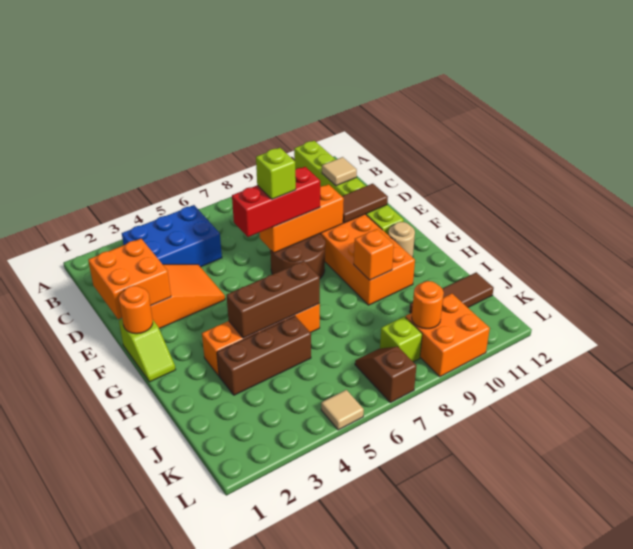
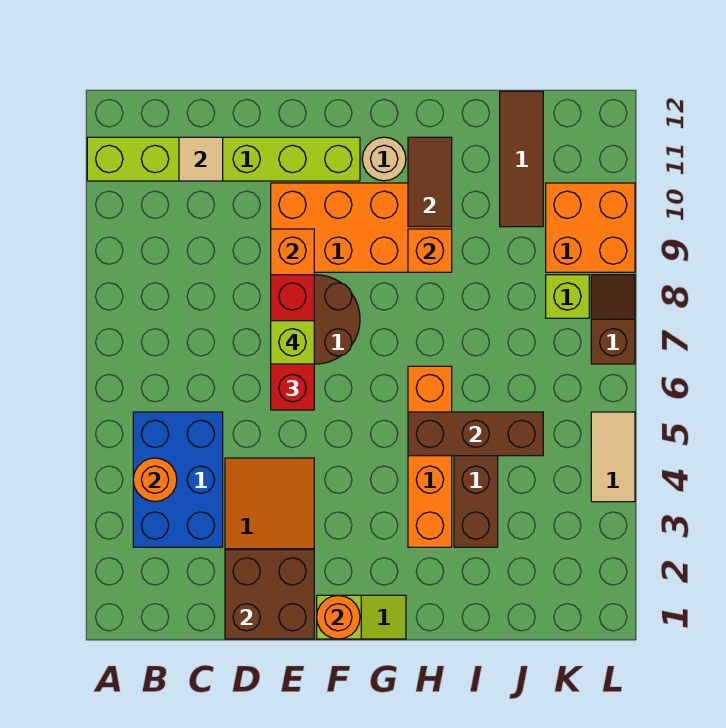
orange brick D1:E2 level 2 -> brown brick D1:E2 level 2
brown tile E10:E11 level 2 -> brown tile H10:H11 level 2
brown brick H4:H6 level 2 -> brown brick H5:J5 level 2
brown slope K7:L7 level 1 top L -> brown slope L7:L8 level 1 top 7
orange round brick K9 level 2 -> orange round brick B4 level 2
tan tile L5 level 1 -> tan tile L4:L5 level 1

